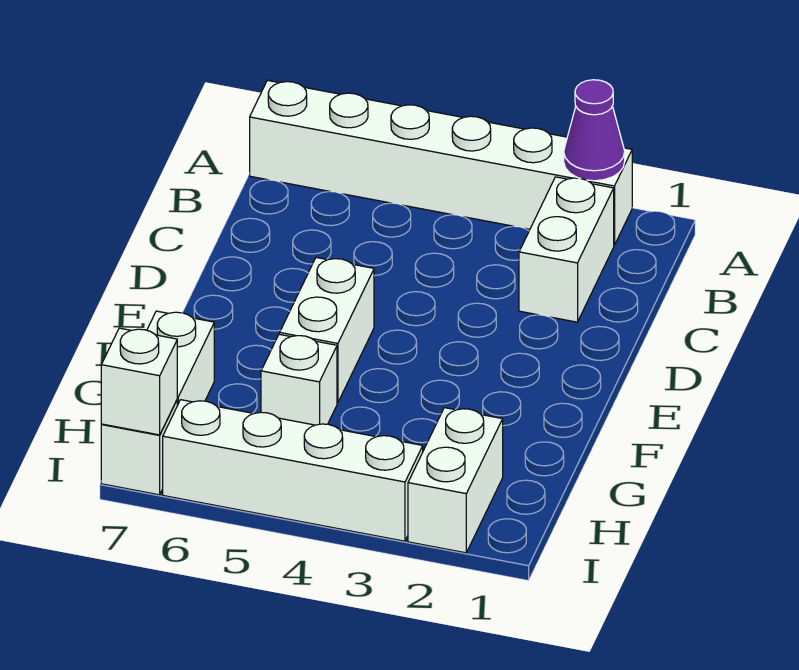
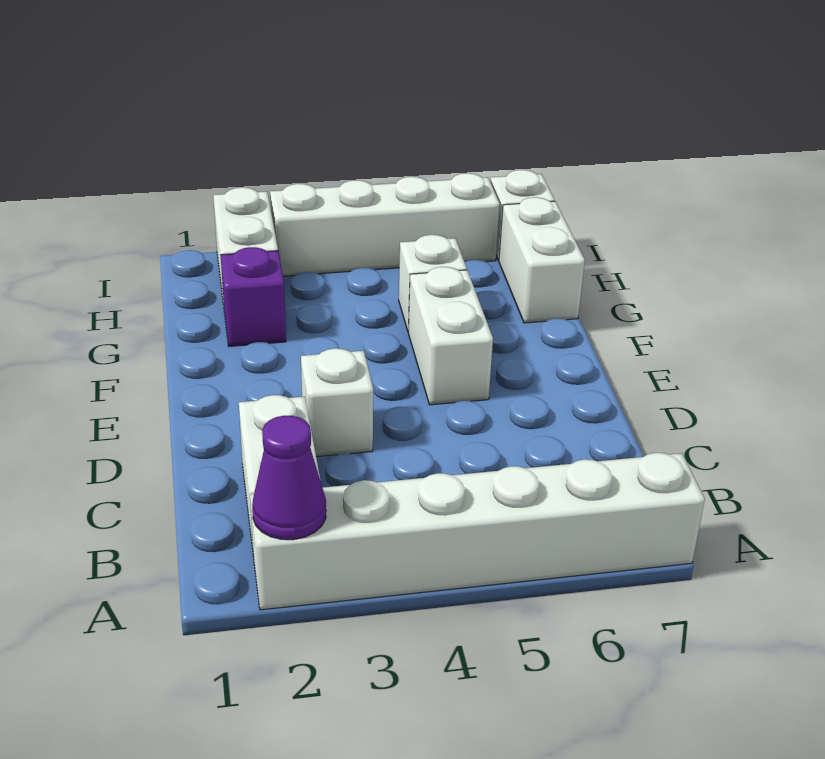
none -> purple brick G2 level 1
white brick I7 level 2 -> white brick D3 level 1

